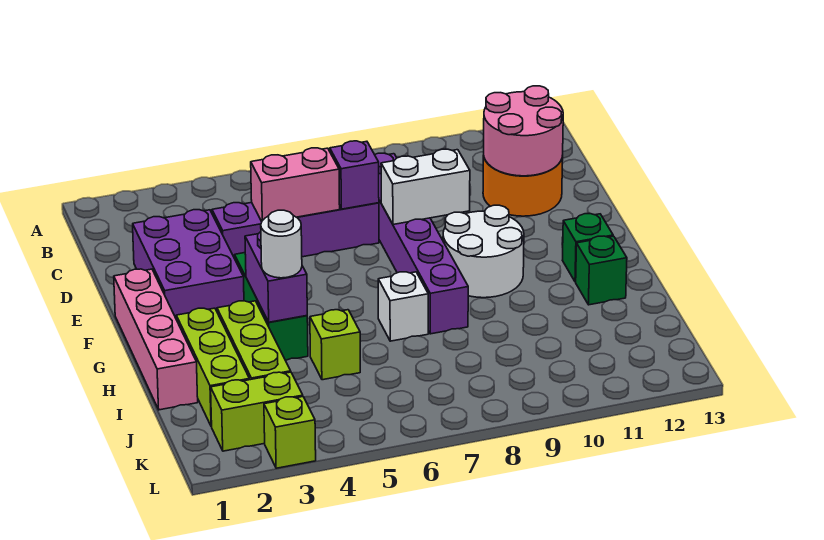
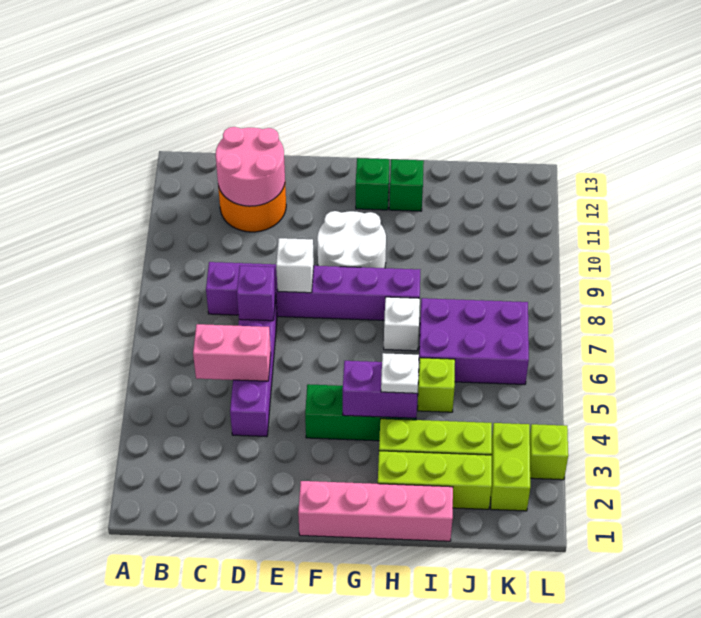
purple brick D2:F3 level 1 -> purple brick I6:K7 level 1
pink brick D5:D6 level 2 -> pink brick C5:D5 level 2
white brick E8:E9 level 2 -> white brick E8 level 2
white round brick H4 level 3 -> white plate H4 level 3

